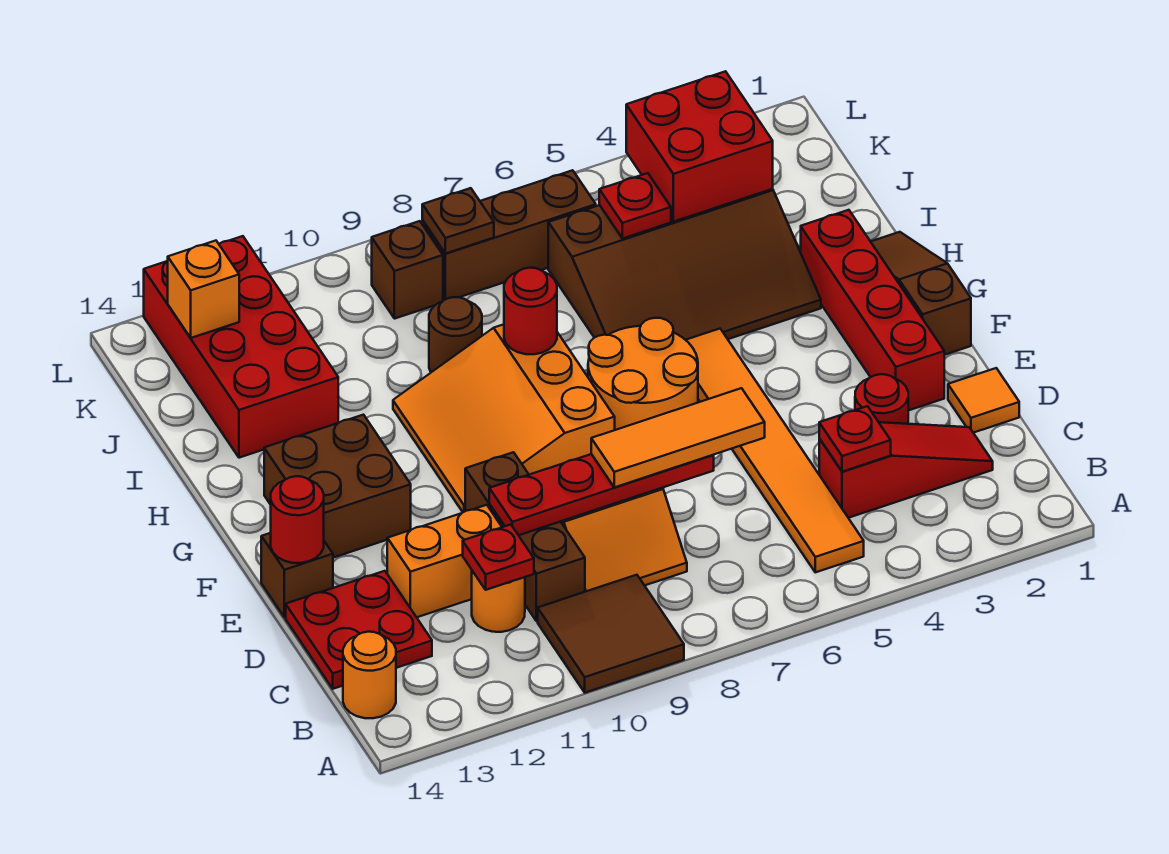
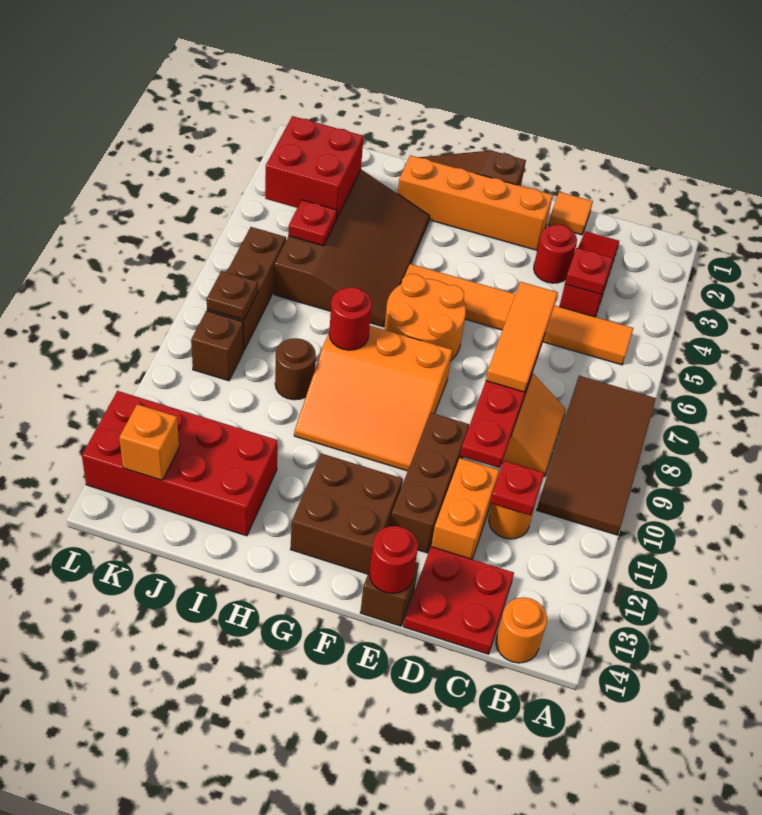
brown tile A9:B10 level 1 -> brown tile A7:B10 level 1
brown brick C10:E10 level 1 -> brown brick E10:E12 level 1
red brick E2:H2 level 1 -> orange brick E2:H2 level 1

